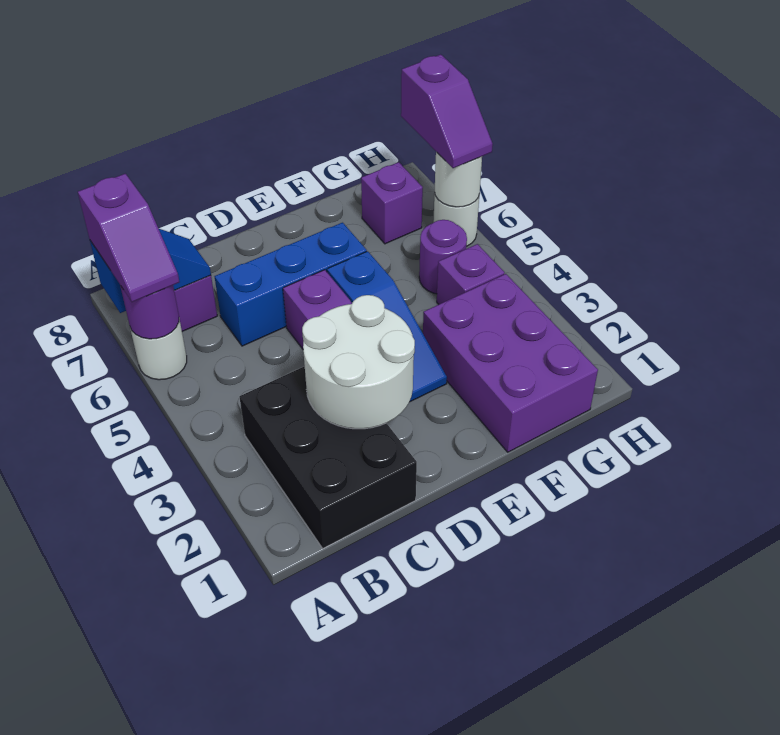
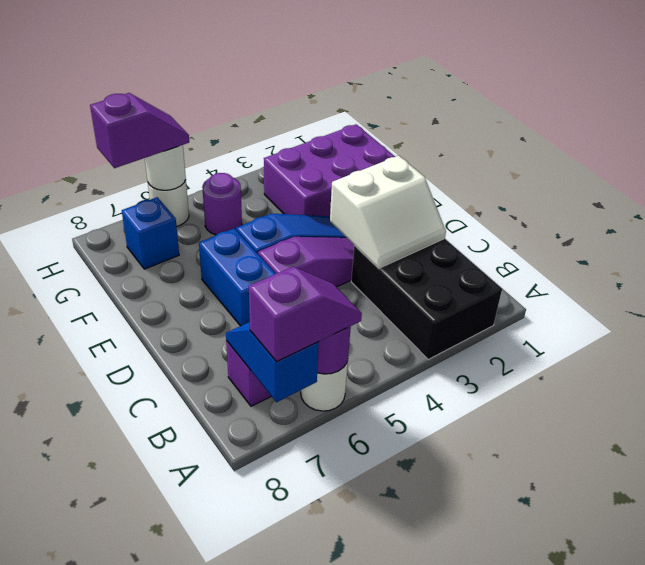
black brick B1:C3 level 1 -> black brick A2:C3 level 1
white round brick C2:D3 level 2 -> white slope C2:D3 level 2 top D
blue brick C6:E6 level 1 -> blue brick D6:E6 level 1
purple brick G4 level 1 -> none
purple brick G7 level 1 -> blue brick G7 level 1

